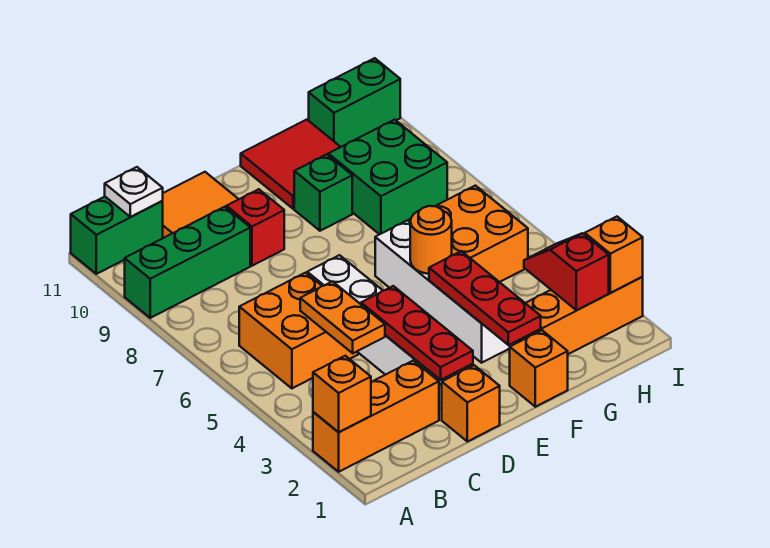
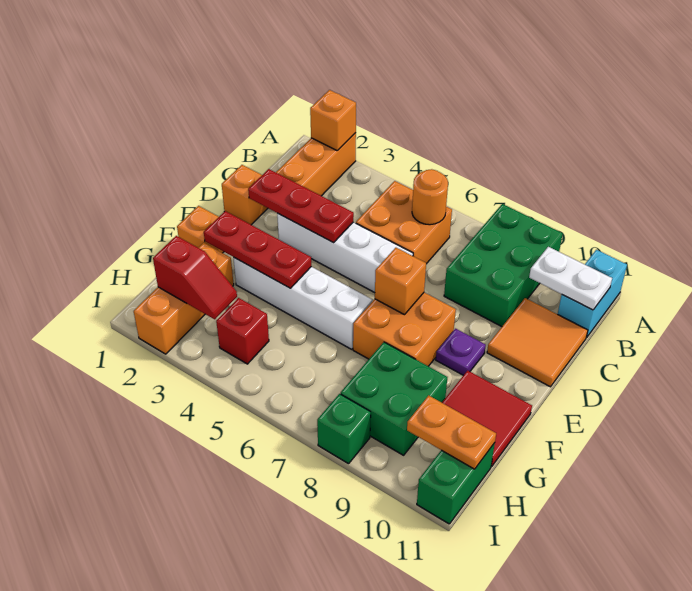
green brick A9:C9 level 1 -> green brick A8:C9 level 1
green brick A11:B11 level 1 -> cyan brick A11:B11 level 1
white plate B11 level 2 -> white plate B10:B11 level 2
orange plate C4:C5 level 2 -> orange plate H10:H11 level 2
red brick D9 level 1 -> red brick H4 level 1
none -> purple plate E9 level 1
orange round brick F5 level 2 -> orange round brick B6 level 2
green brick F9 level 1 -> green brick I8 level 1
orange brick G5:H6 level 1 -> orange brick E7:F8 level 1
orange brick I2 level 2 -> orange brick E7 level 2

